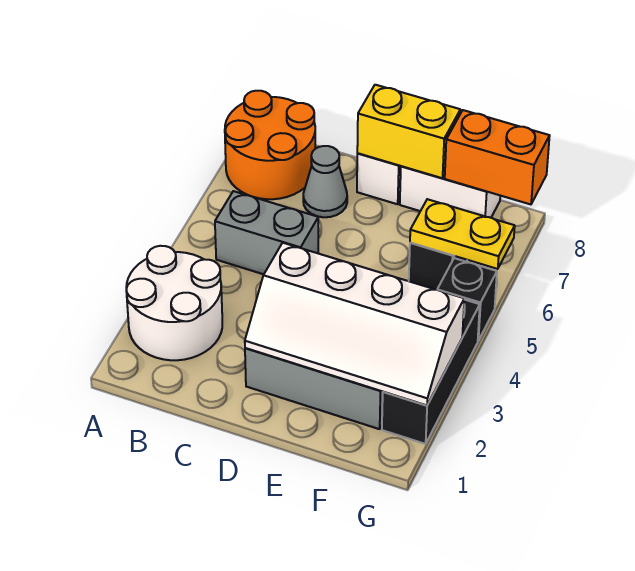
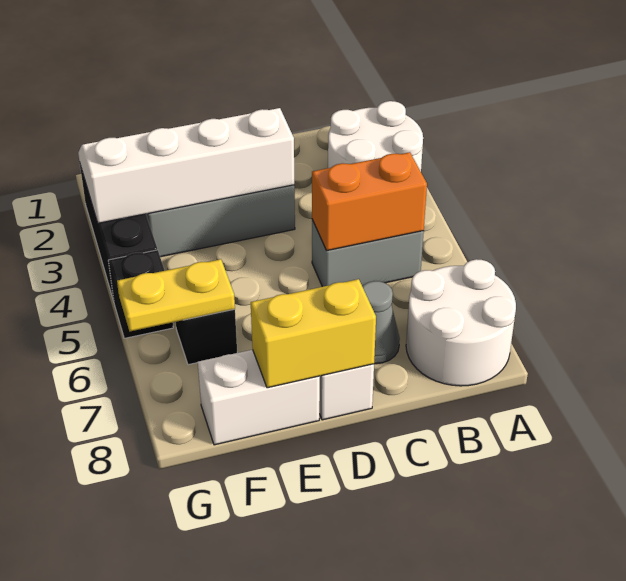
orange round brick A7:B8 level 1 -> white round brick A7:B8 level 1
orange brick F8:G8 level 2 -> orange brick B5:C5 level 2

